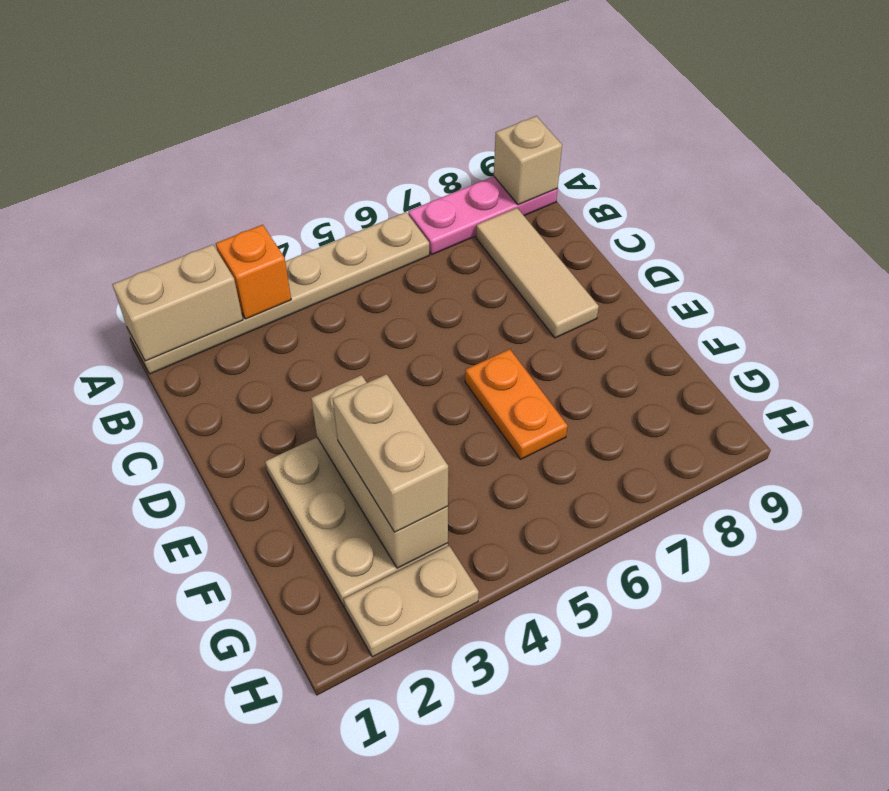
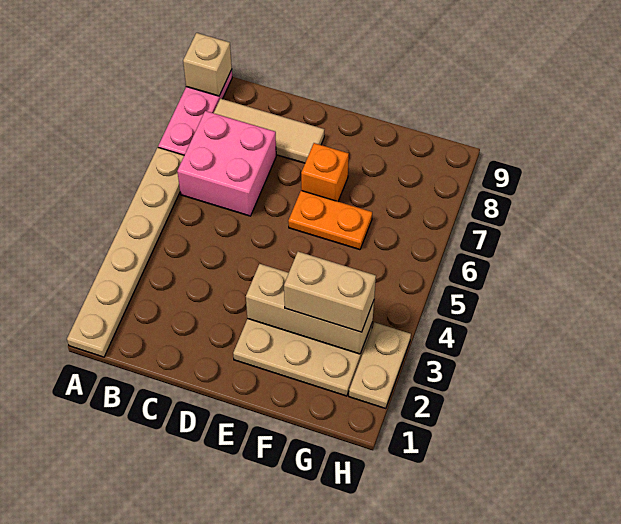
tan brick A1:A2 level 2 -> none
orange brick A3 level 2 -> orange brick E7 level 1
none -> pink brick B6:C7 level 1

